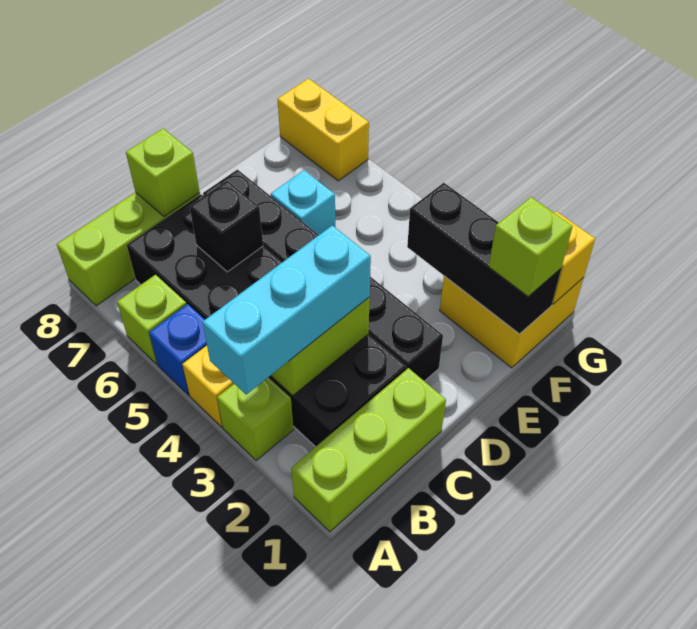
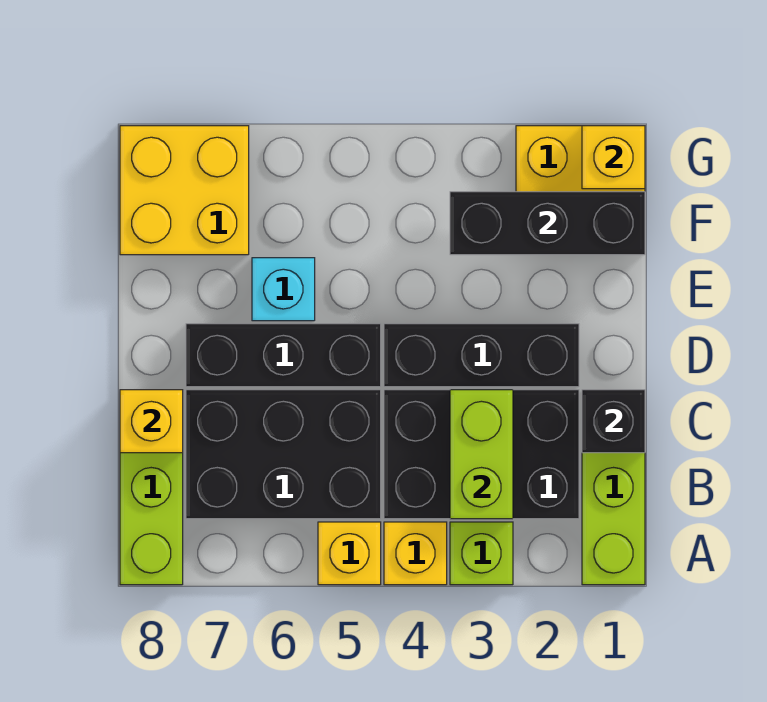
cyan brick A3:C3 level 3 -> none
blue brick A5 level 1 -> yellow brick A5 level 1
lime brick A6 level 1 -> none
black brick C6 level 2 -> black brick C1 level 2
lime brick C8 level 2 -> yellow brick C8 level 2
lime brick F1 level 3 -> none
yellow brick G7:G8 level 1 -> yellow brick F7:G8 level 1

